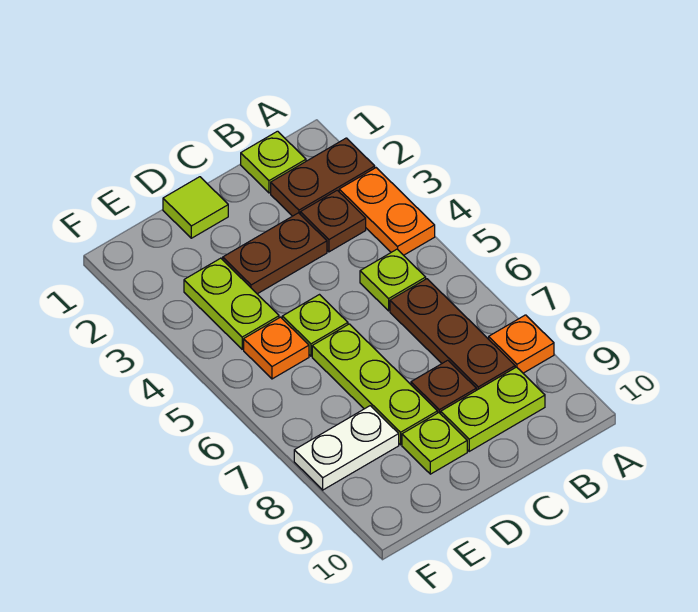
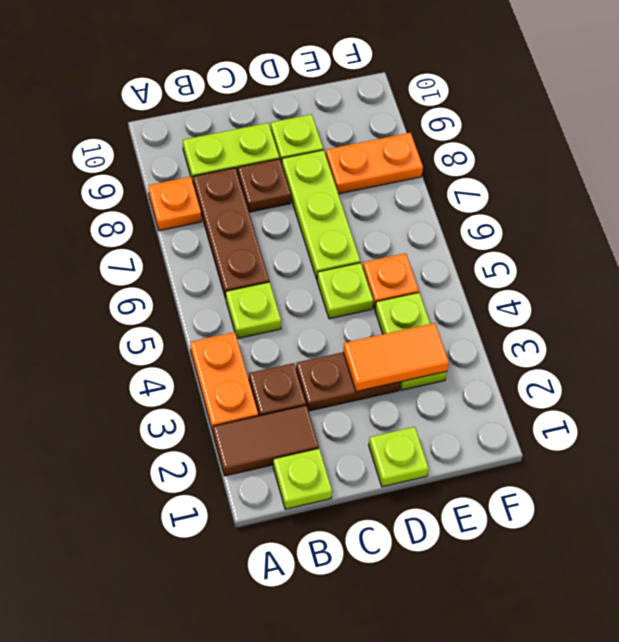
brown plate A2:B2 level 1 -> brown tile A2:B2 level 1
lime tile D1 level 1 -> lime plate D1 level 1
none -> orange tile D3:E3 level 2
white plate E8:F8 level 1 -> orange plate E8:F8 level 1

